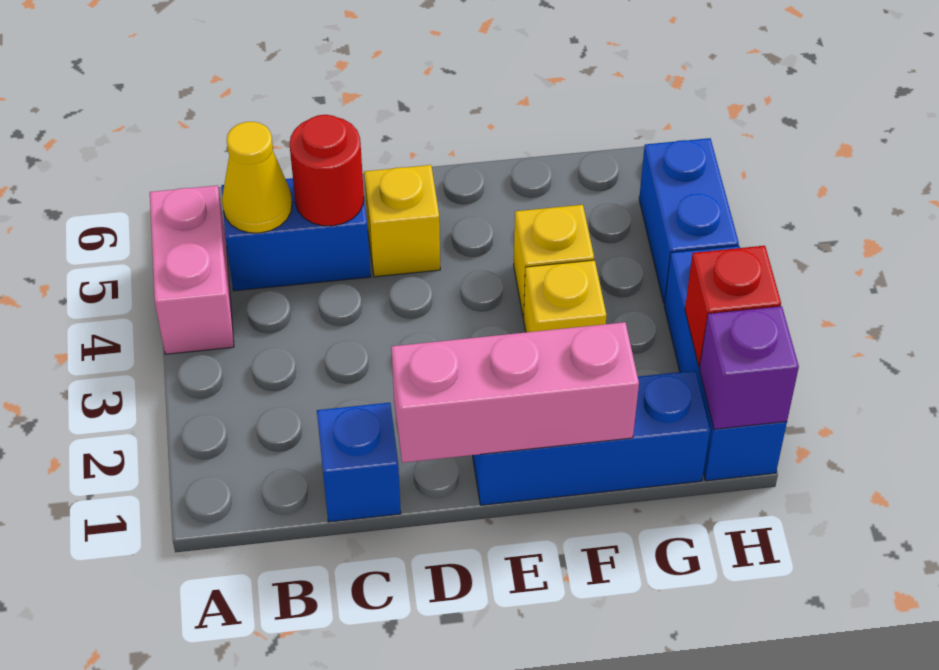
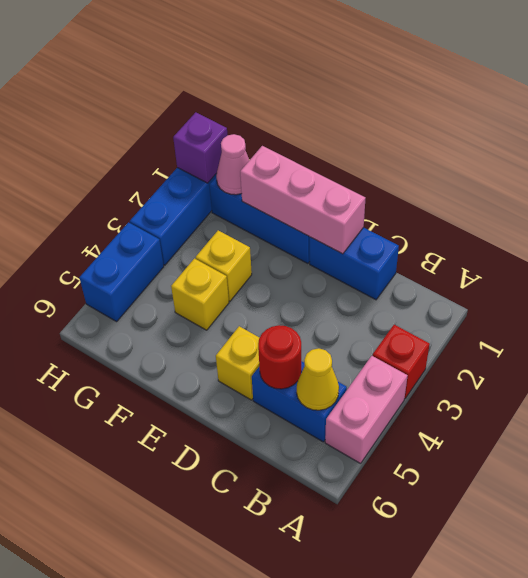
blue brick C1 level 1 -> blue brick C1:D1 level 1
none -> pink cone G1 level 2
red brick H2 level 2 -> red brick A3 level 1

